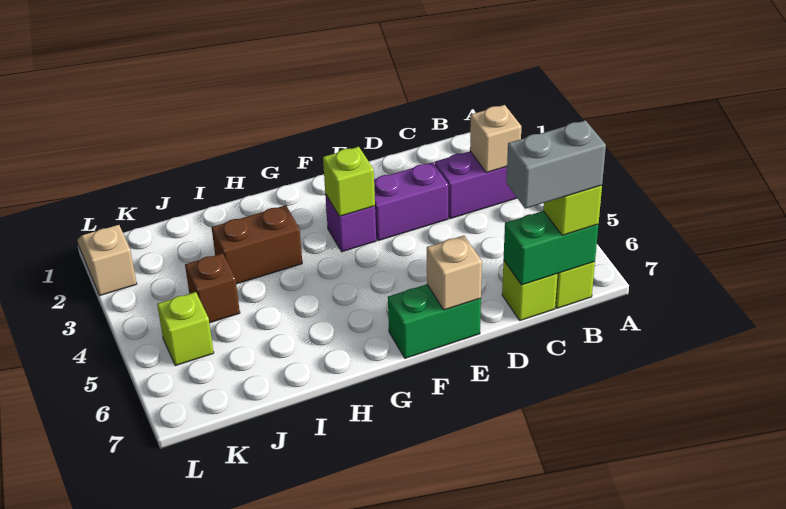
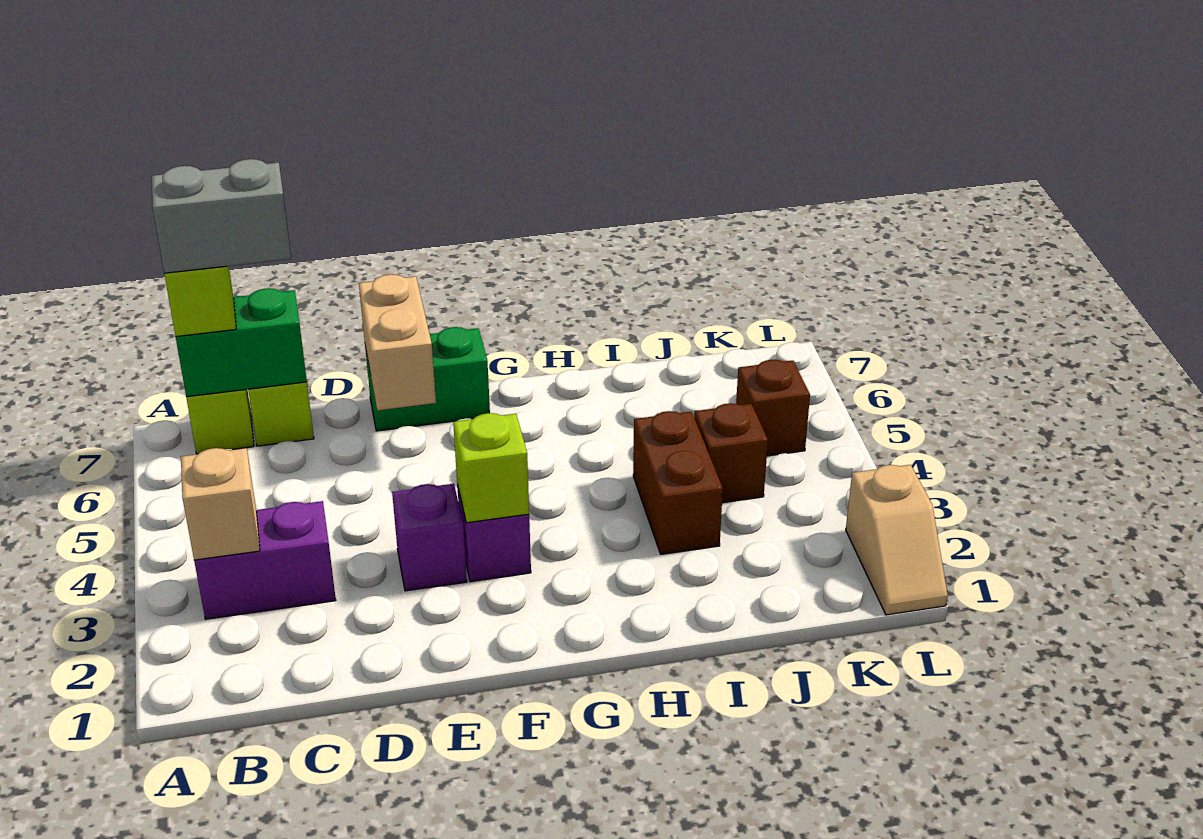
purple brick D3:E3 level 1 -> purple brick E3 level 1
tan brick E7 level 2 -> tan brick E6:E7 level 2
brown brick H3:I3 level 1 -> brown brick I3:I4 level 1
lime brick K5 level 1 -> brown brick K5 level 1

